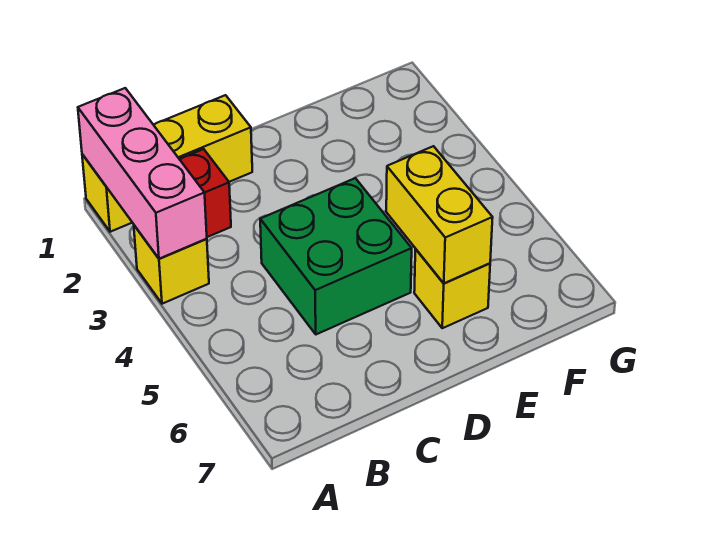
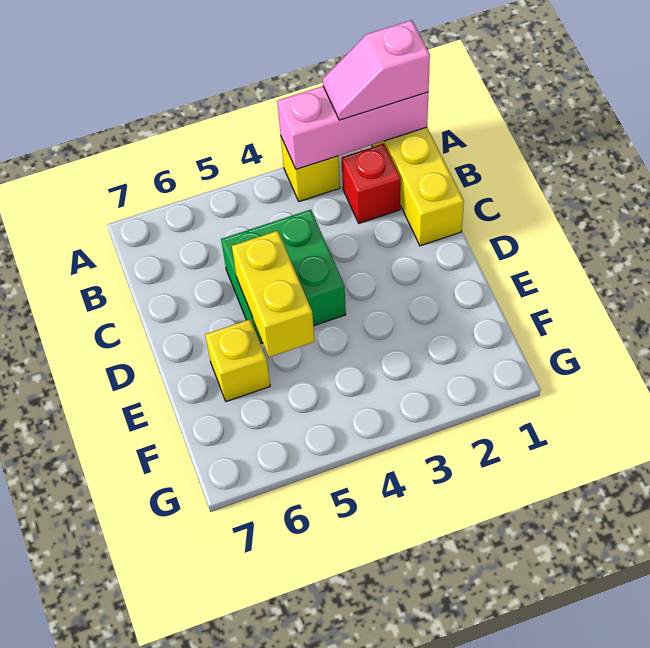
none -> pink slope A1:A2 level 3 top 1
yellow brick E5:E6 level 2 -> yellow brick D5:E5 level 2

